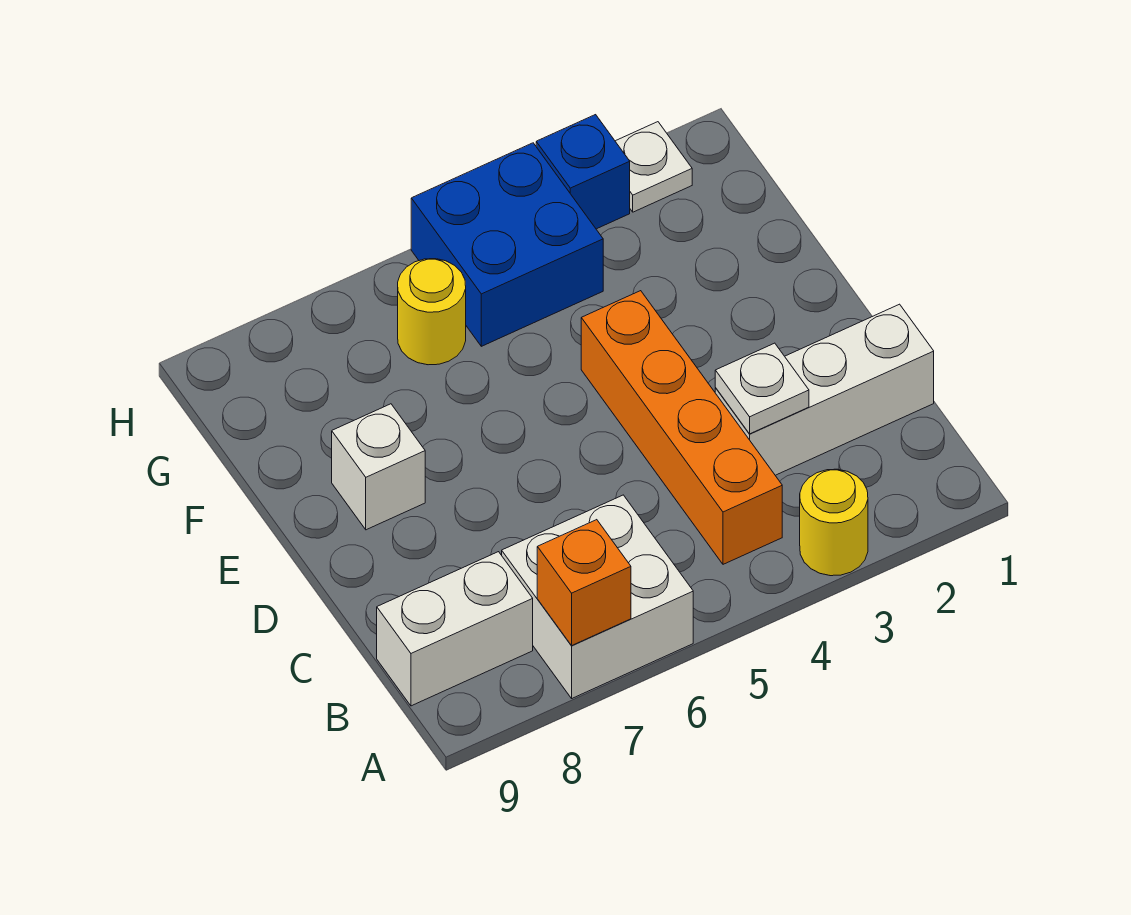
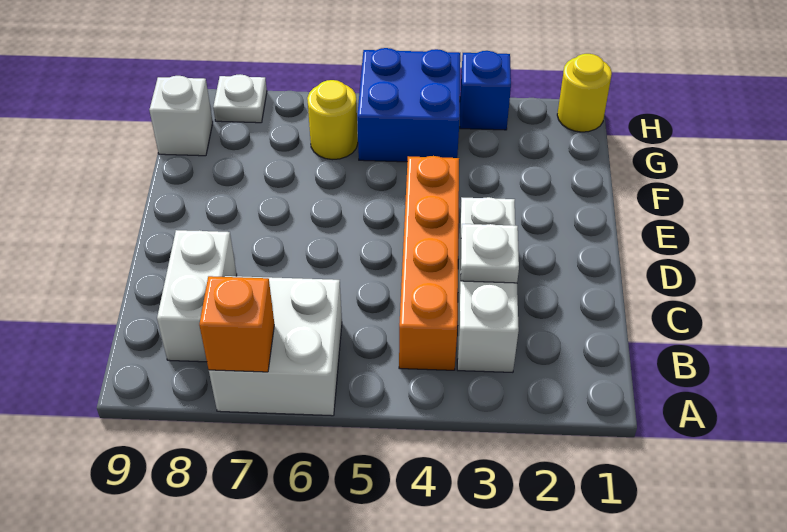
yellow round brick A3 level 1 -> yellow round brick H1 level 1
white brick B8:B9 level 1 -> white brick B8:C8 level 1
white brick C1:C3 level 1 -> white brick B3:D3 level 1
white brick E8 level 1 -> white brick G9 level 1
white plate H2 level 1 -> white plate H8 level 1

